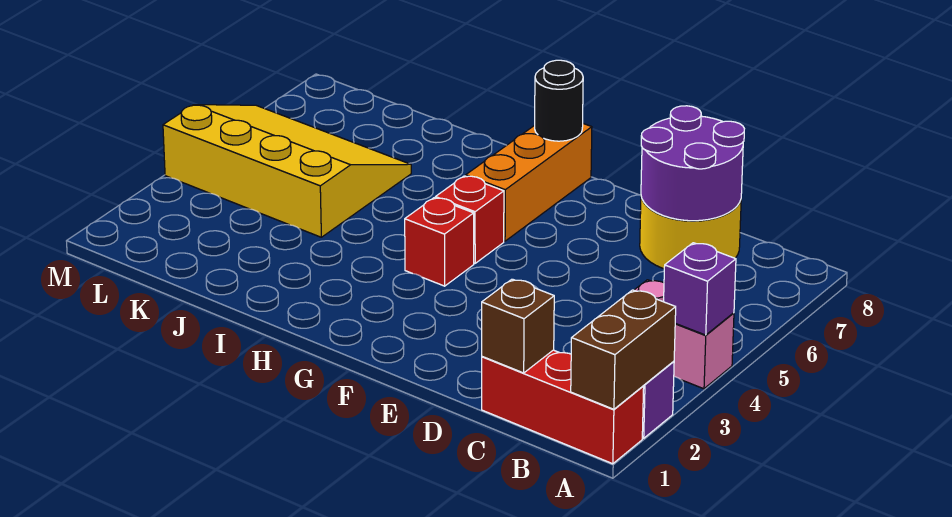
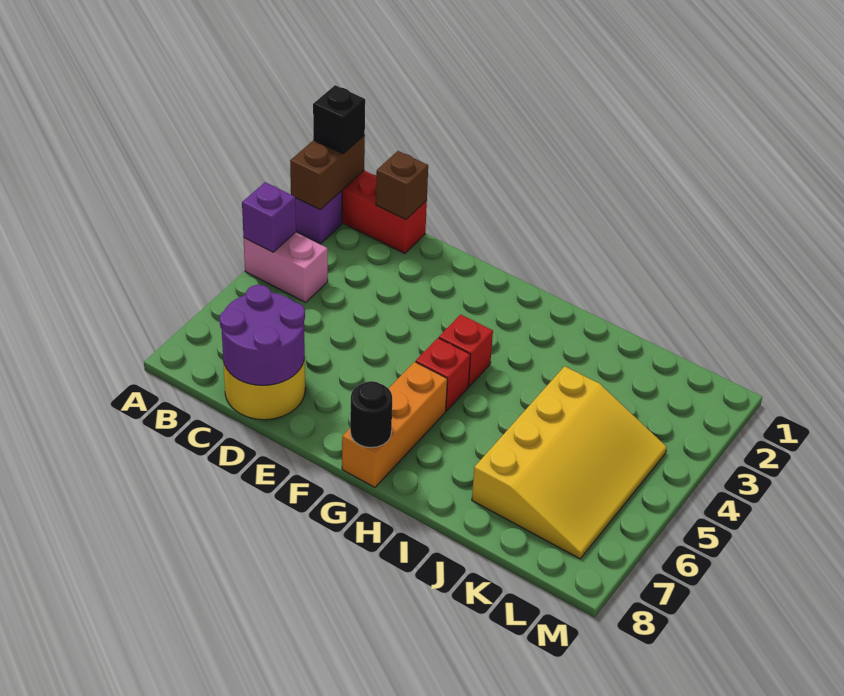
none -> black brick A1 level 3
yellow slope J4:M6 level 1 top 4 -> yellow slope J4:L7 level 1 top J

